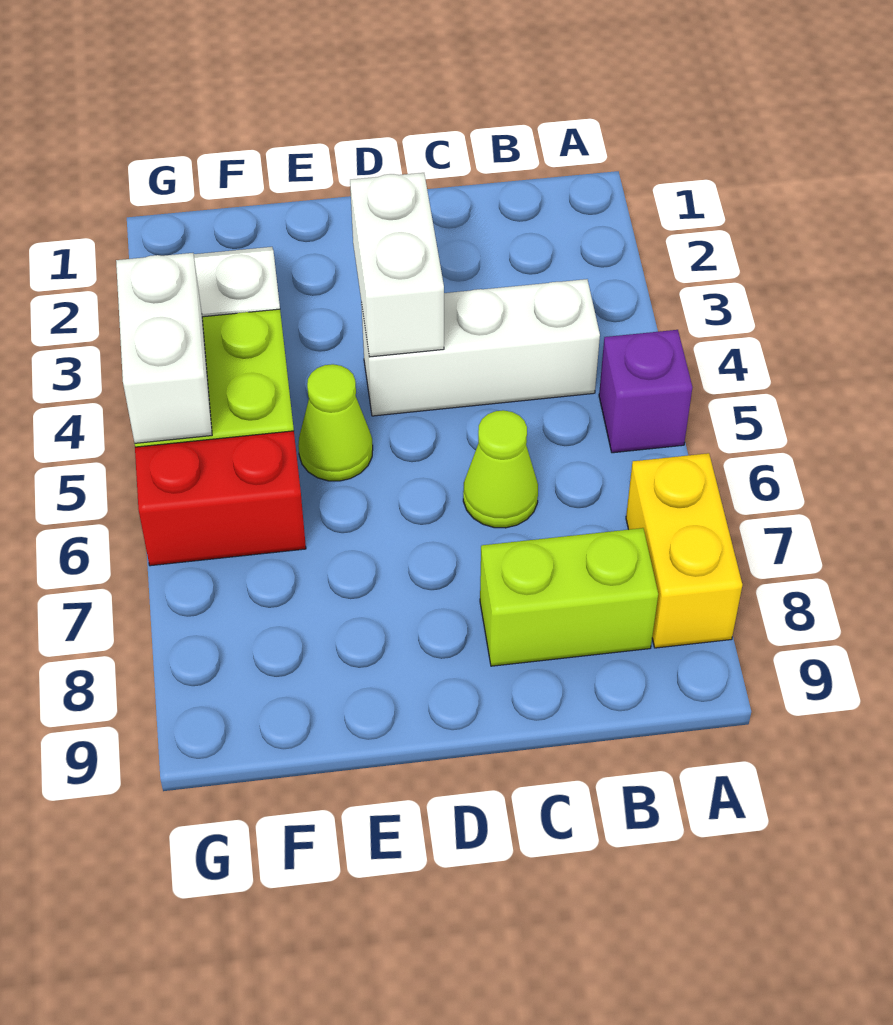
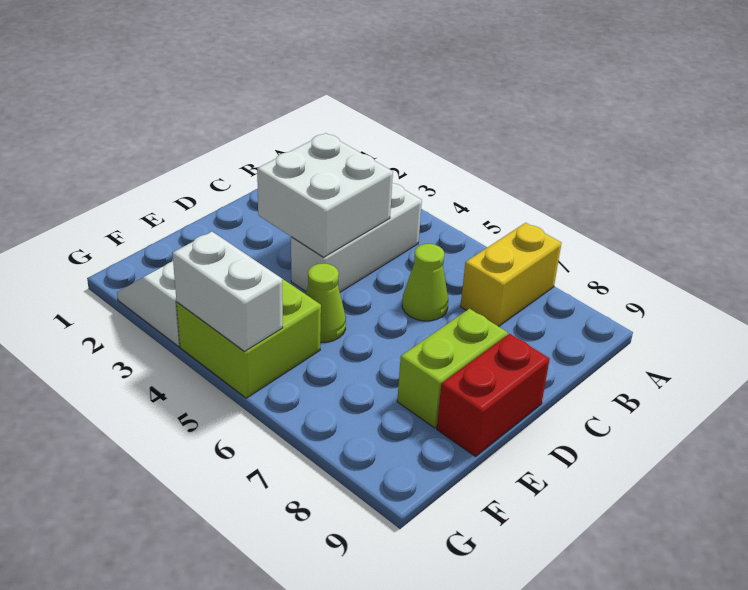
purple brick A5 level 1 -> none
yellow brick A7:A8 level 1 -> yellow brick A7:B7 level 1
lime brick B8:C8 level 1 -> lime brick D8:E8 level 1
white brick D3:D4 level 2 -> white brick C3:D4 level 2
red brick F6:G6 level 1 -> red brick D9:E9 level 1

